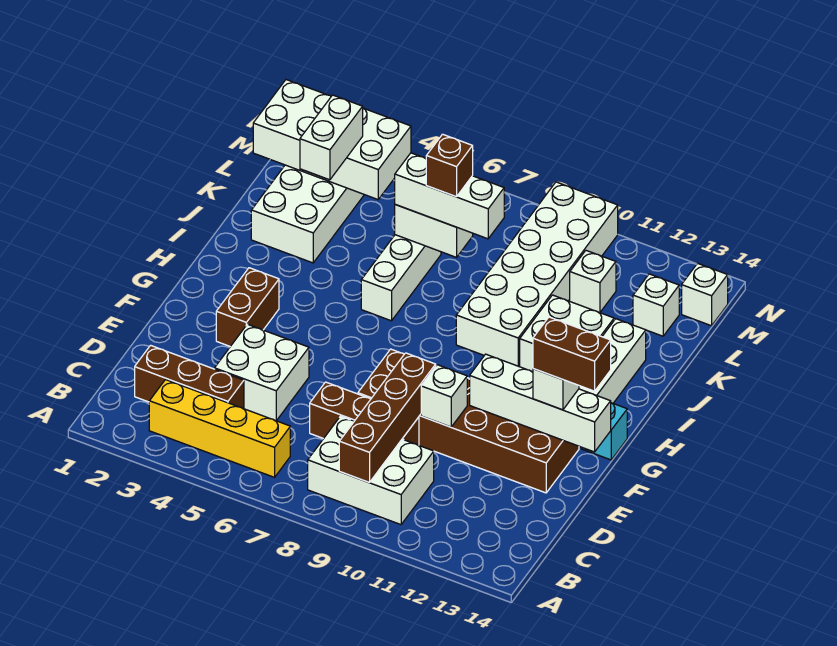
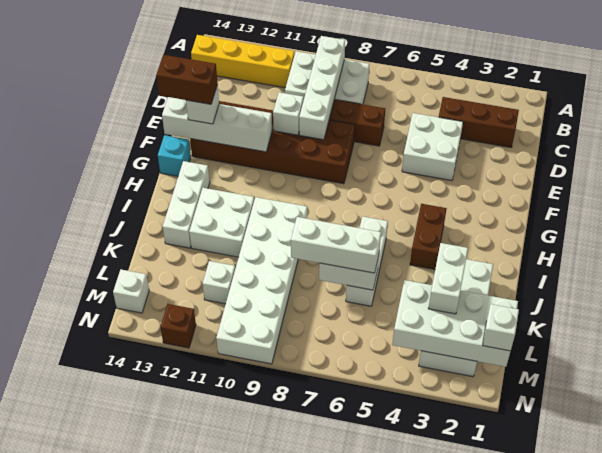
yellow brick B3:B6 level 1 -> yellow brick B11:B14 level 1
brown brick B9:E9 level 2 -> white brick B9:E9 level 2
brown brick F3:G3 level 1 -> brown brick H4:I4 level 1
brown brick K7 level 4 -> brown brick N12 level 1
white brick L13 level 1 -> white brick M1 level 3

